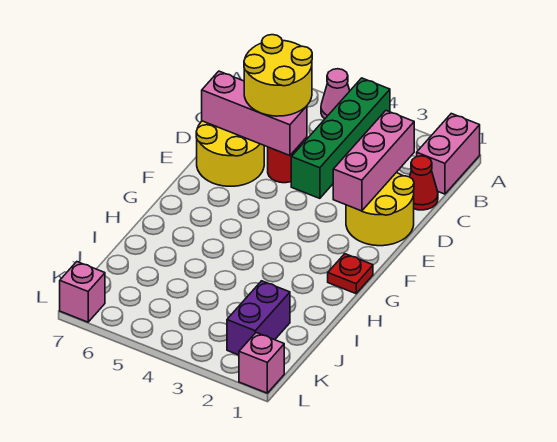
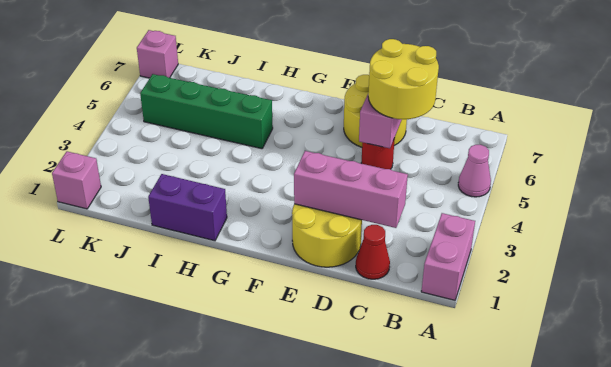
pink brick A1:B1 level 1 -> pink brick A1:A2 level 1
green brick A4:D4 level 1 -> green brick H5:K5 level 1
red plate G1 level 1 -> none
purple brick J2:K2 level 1 -> purple brick H1:I1 level 1

